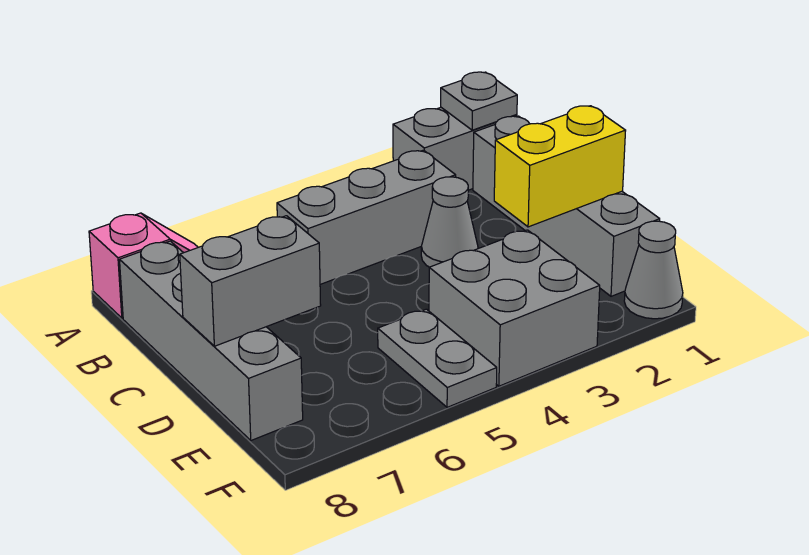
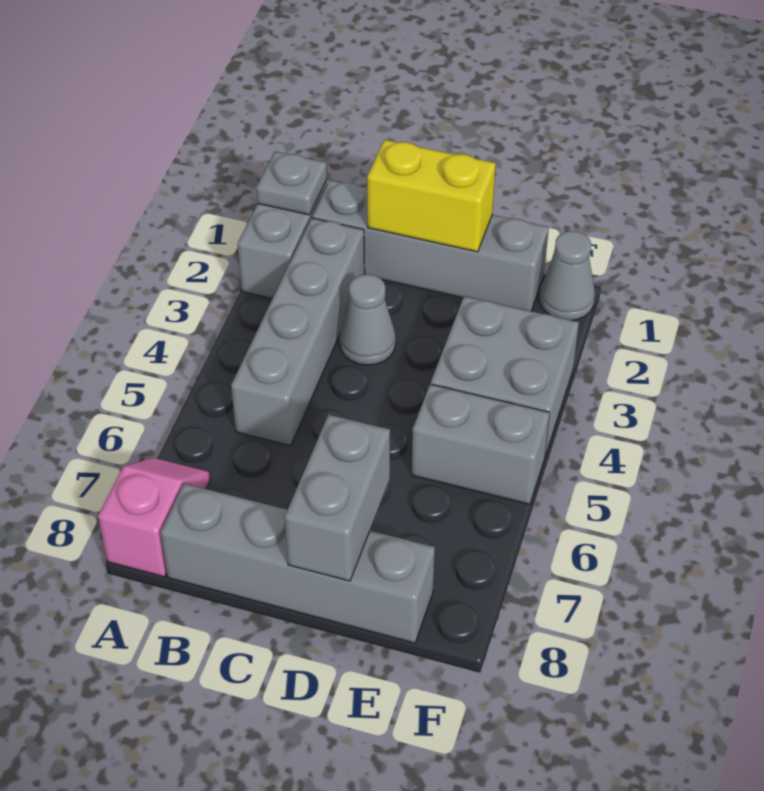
grey brick B3:B5 level 1 -> grey brick B2:B5 level 1
yellow brick D1:D2 level 2 -> yellow brick C1:D1 level 2
grey plate E5:F5 level 1 -> grey brick E5:F5 level 1

